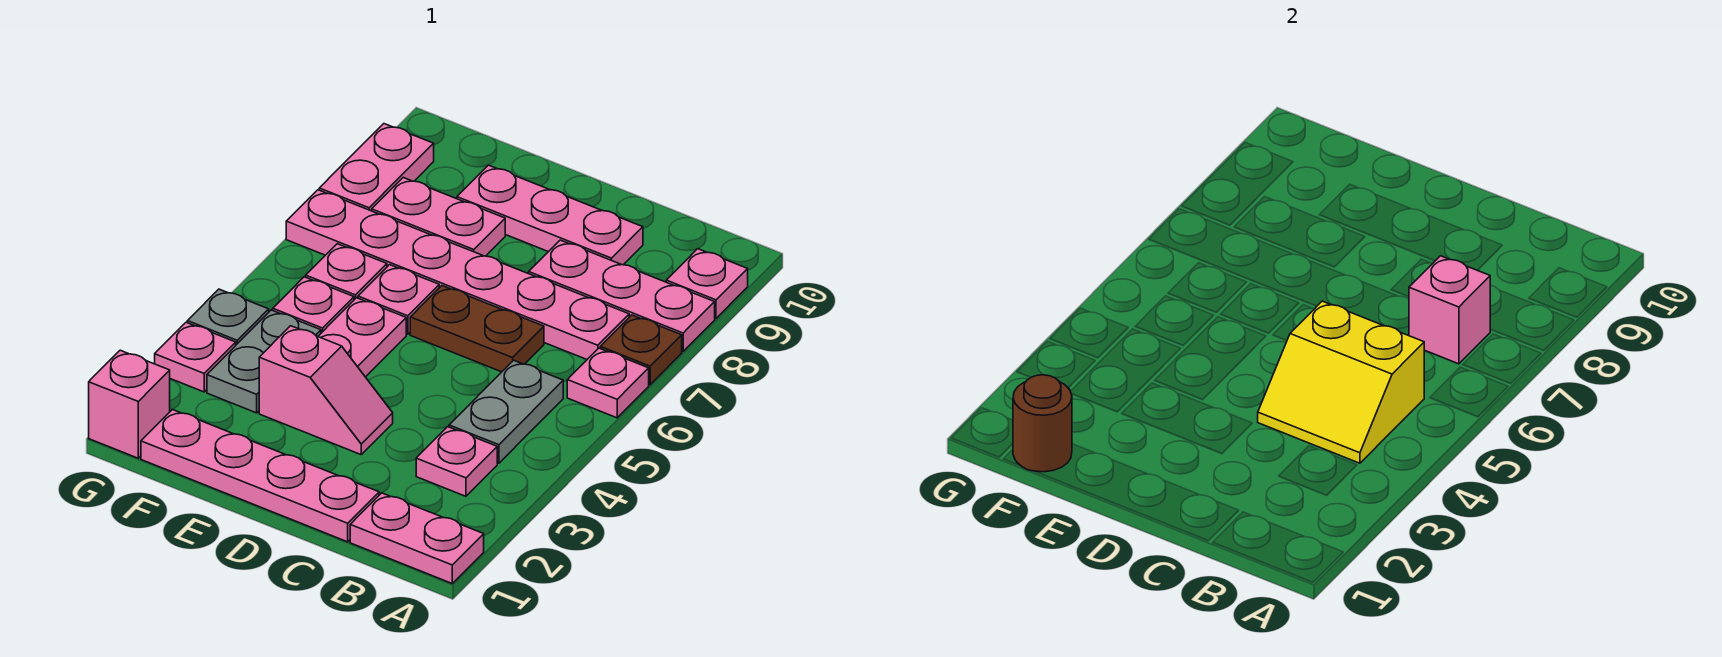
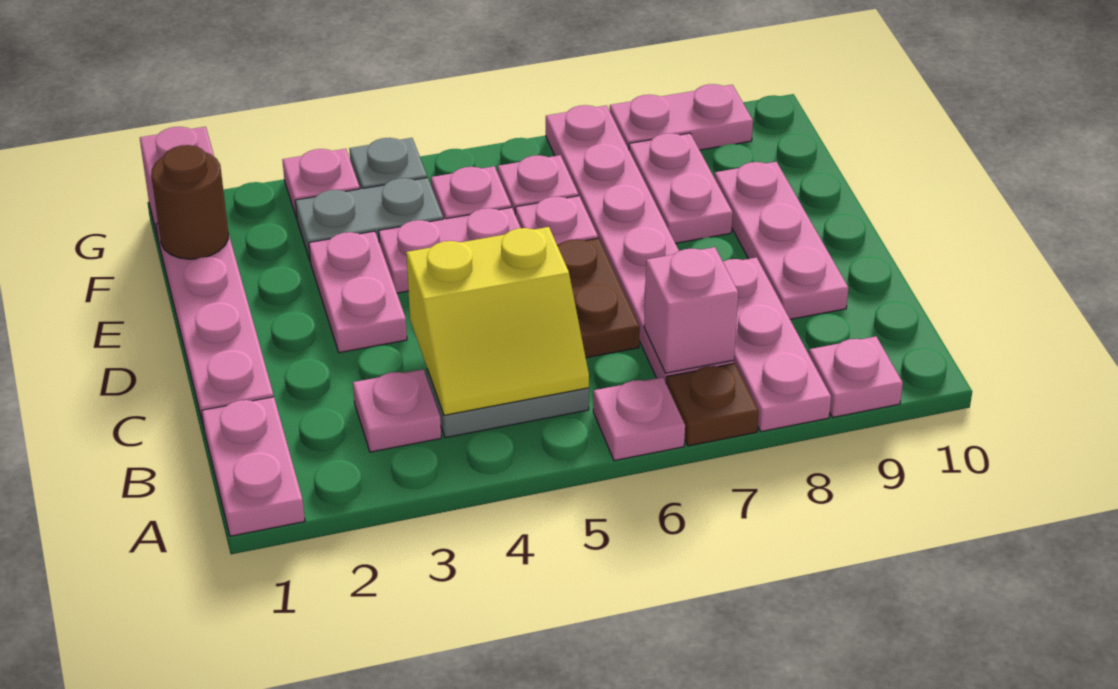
yellow slope B4:C5 level 2 top 5 -> yellow slope B4:C5 level 2 top C
pink slope D3:E3 level 1 top E -> pink plate D3:E3 level 1

